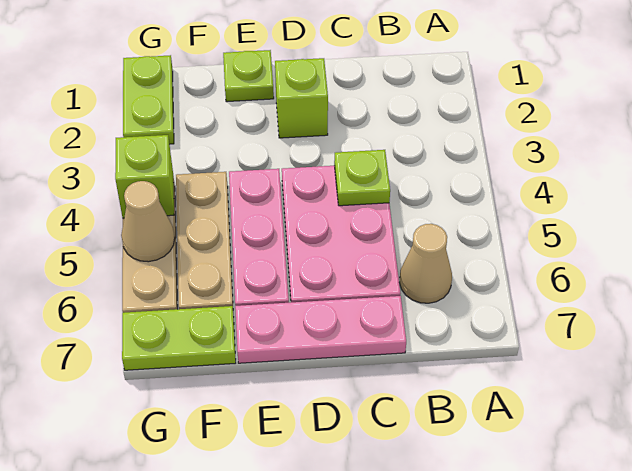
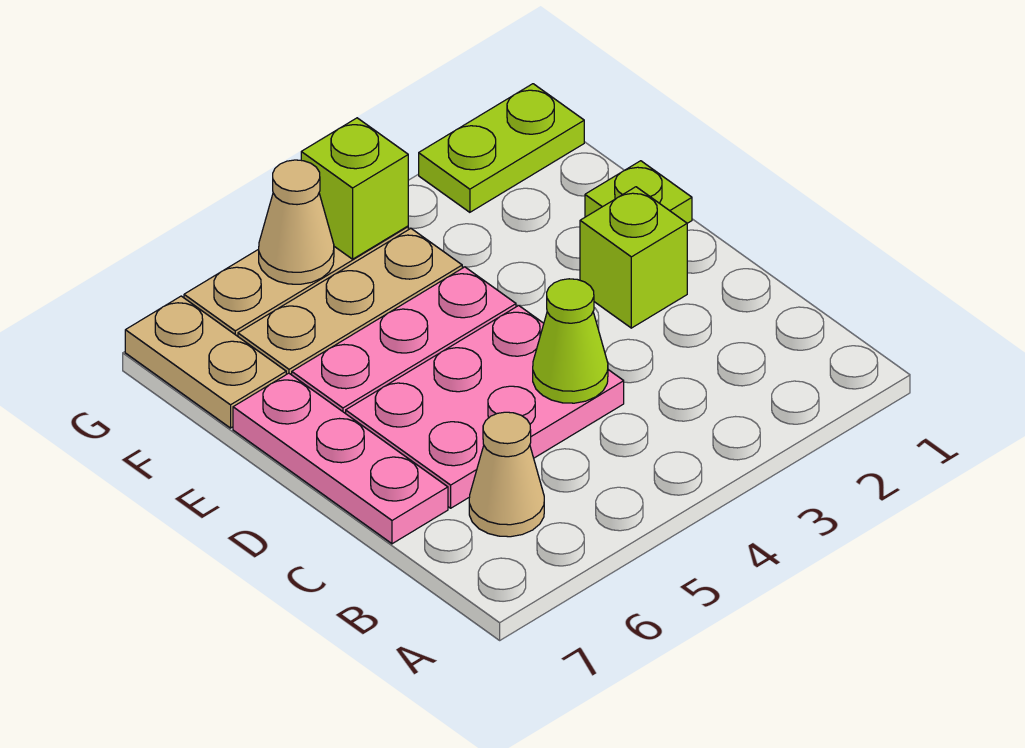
lime plate C4 level 2 -> lime cone C4 level 2
lime plate F7:G7 level 1 -> tan plate F7:G7 level 1

